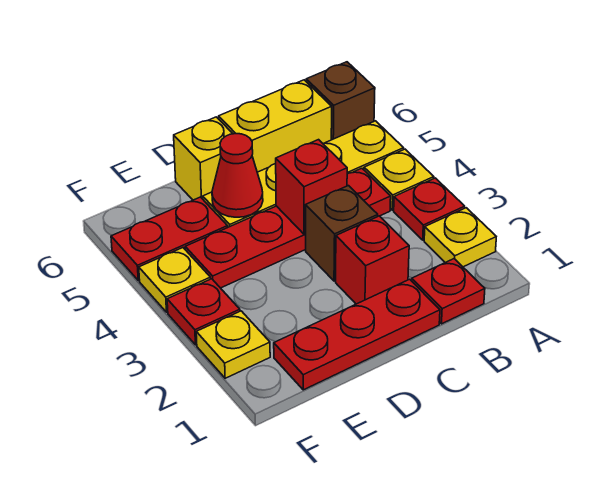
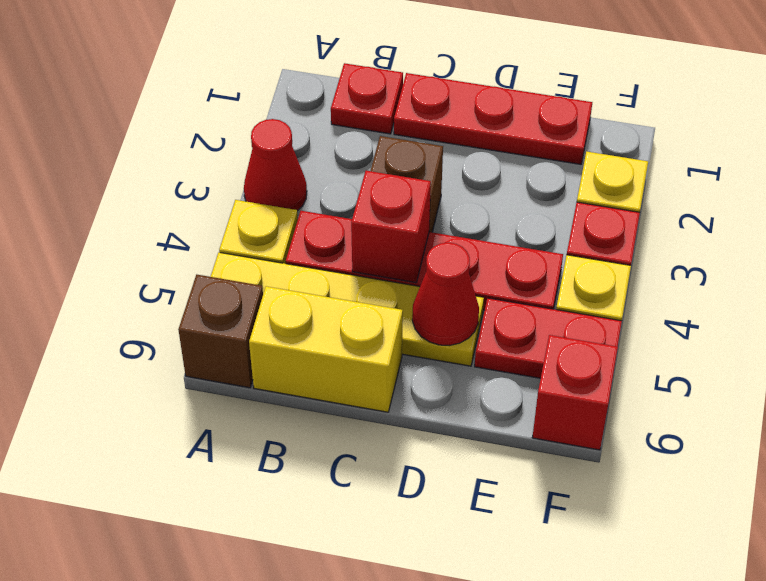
yellow plate A2 level 1 -> none
red plate A3 level 1 -> red cone A3 level 1
red brick C2 level 1 -> red brick F6 level 1
yellow brick D6 level 1 -> none

